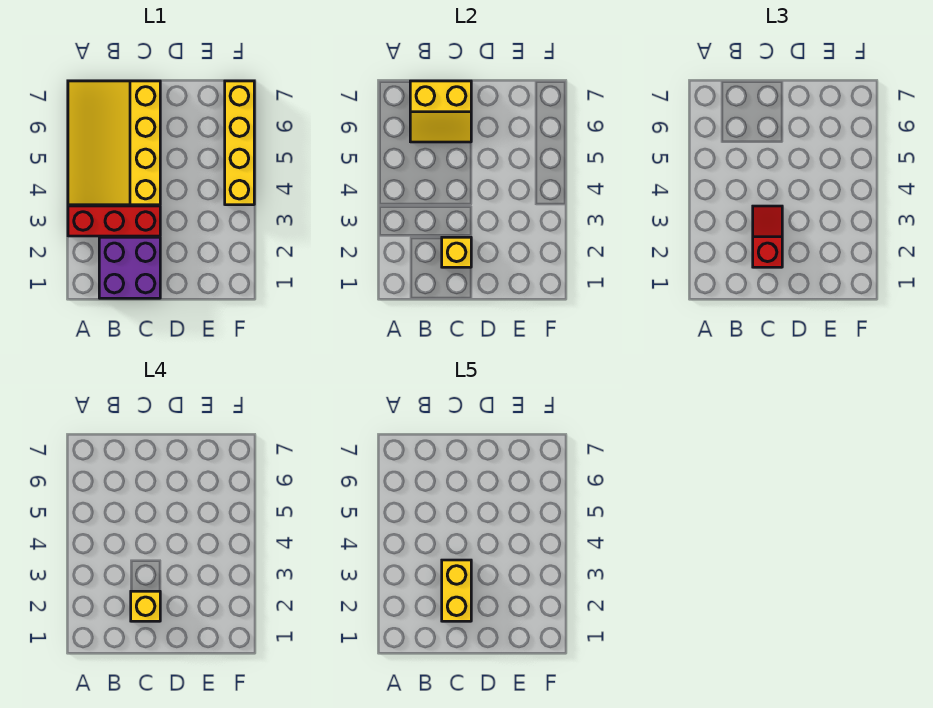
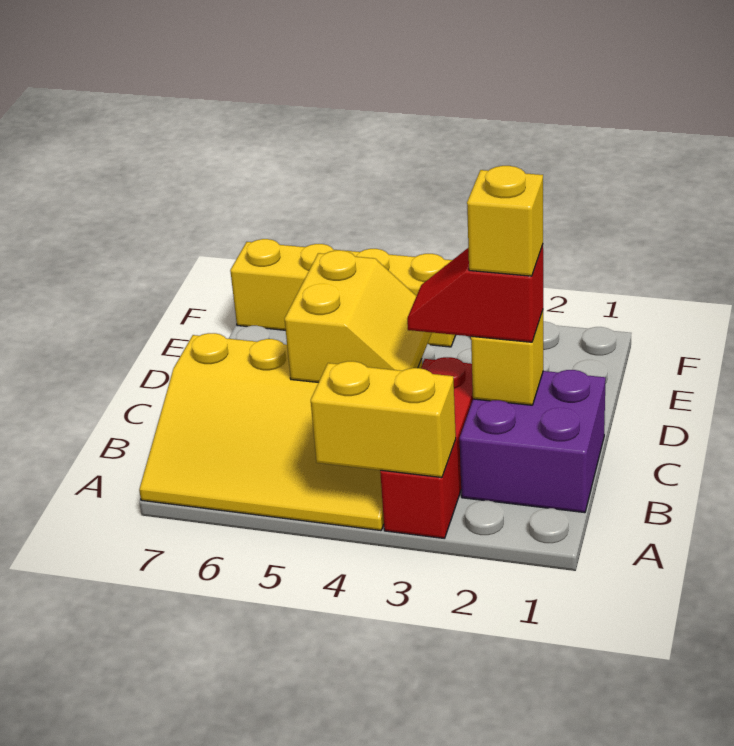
yellow slope B6:C7 level 2 top 7 -> yellow slope C4:D5 level 2 top 5
yellow brick C2:C3 level 5 -> yellow brick A3:A4 level 2

